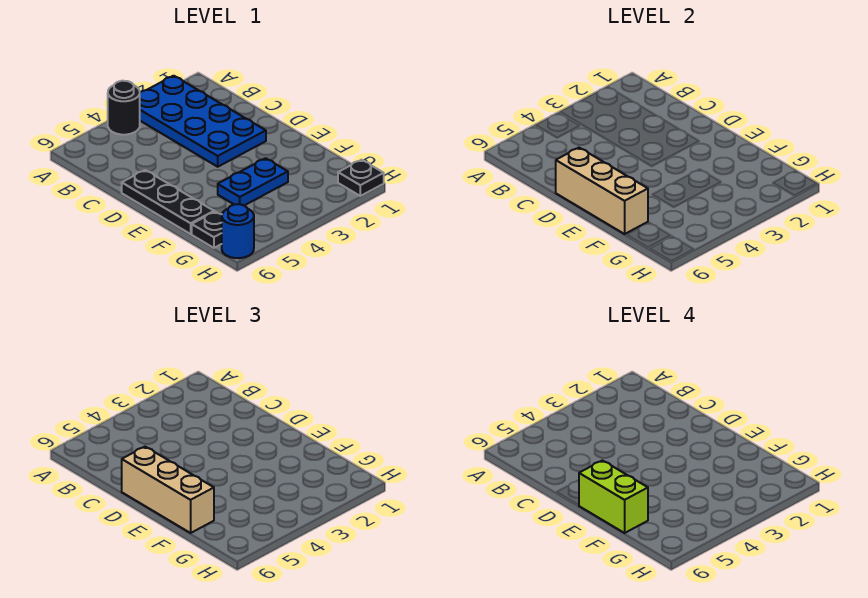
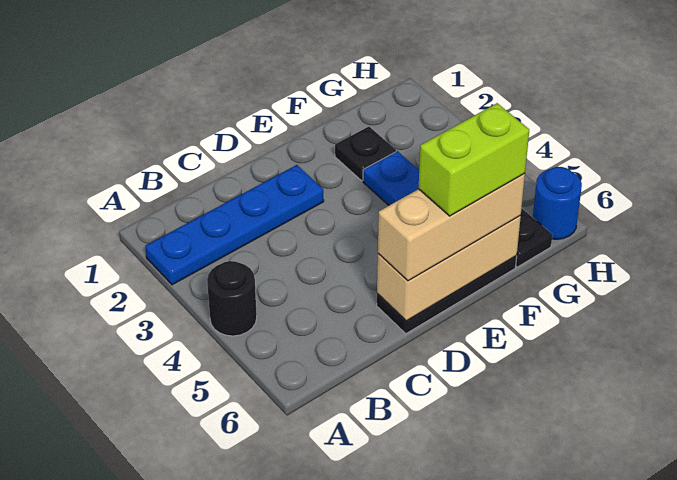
blue plate A2:D3 level 1 -> blue plate A2:D2 level 1
black plate H1 level 1 -> black plate F2 level 1

